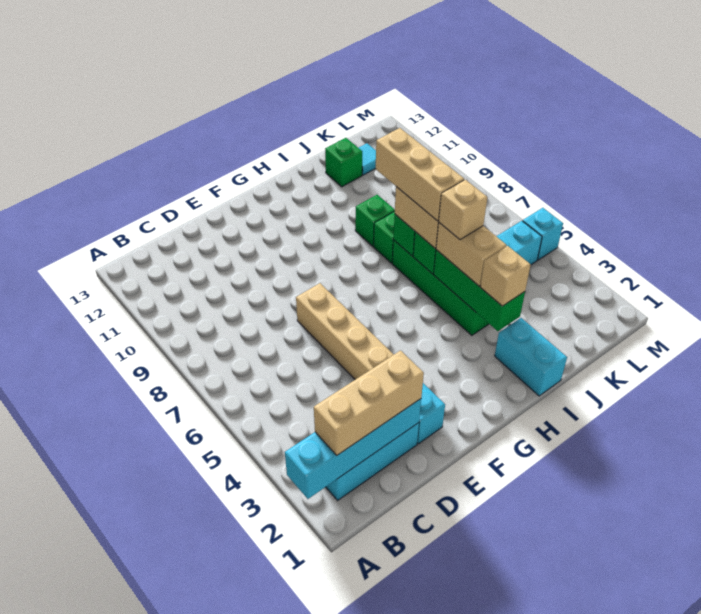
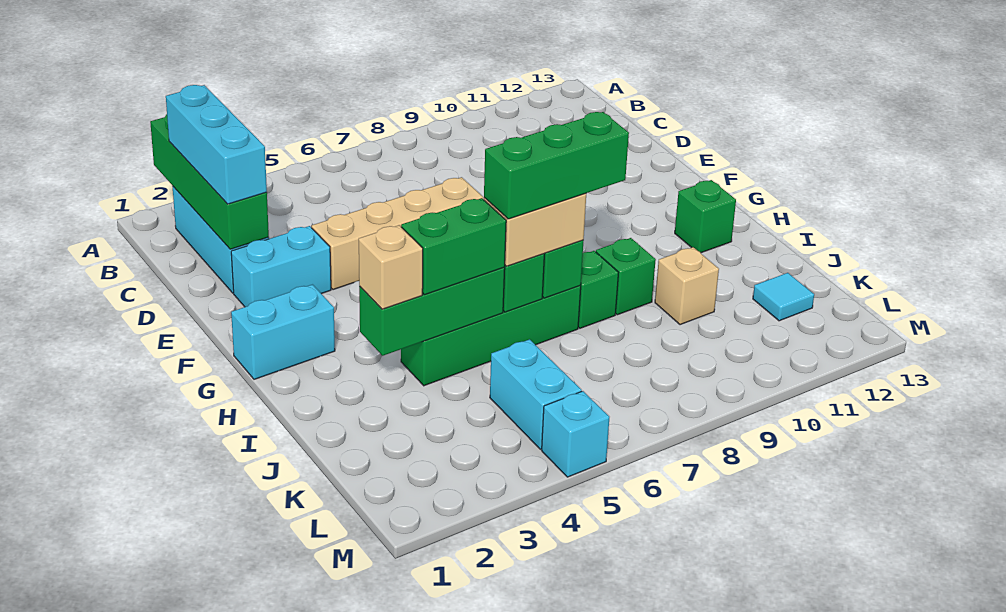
cyan brick A2:D2 level 2 -> green brick A2:D2 level 2
tan brick B2:D2 level 3 -> cyan brick B2:D2 level 3
cyan brick I1:I2 level 1 -> cyan brick G1:G2 level 1
tan brick I4:I5 level 3 -> green brick I4:I5 level 3
tan brick I5 level 4 -> tan brick J10 level 1
tan brick I6:I8 level 4 -> green brick I6:I8 level 4
green brick J12 level 1 -> green brick H12 level 1

